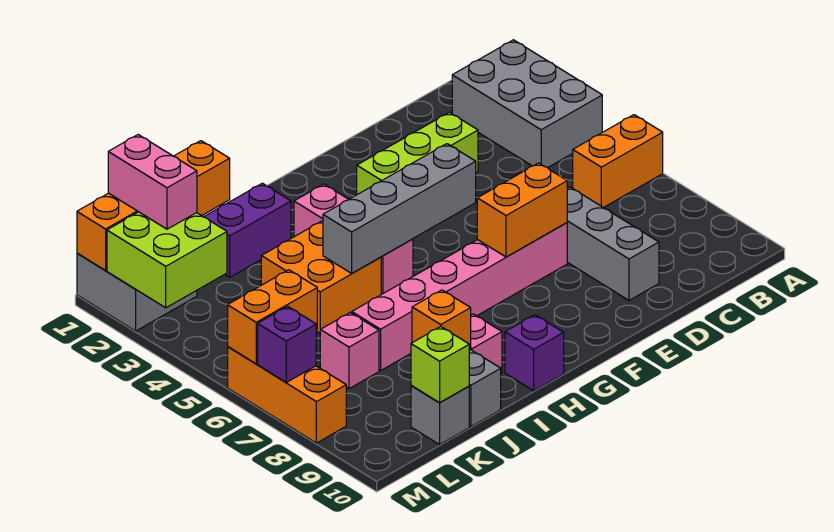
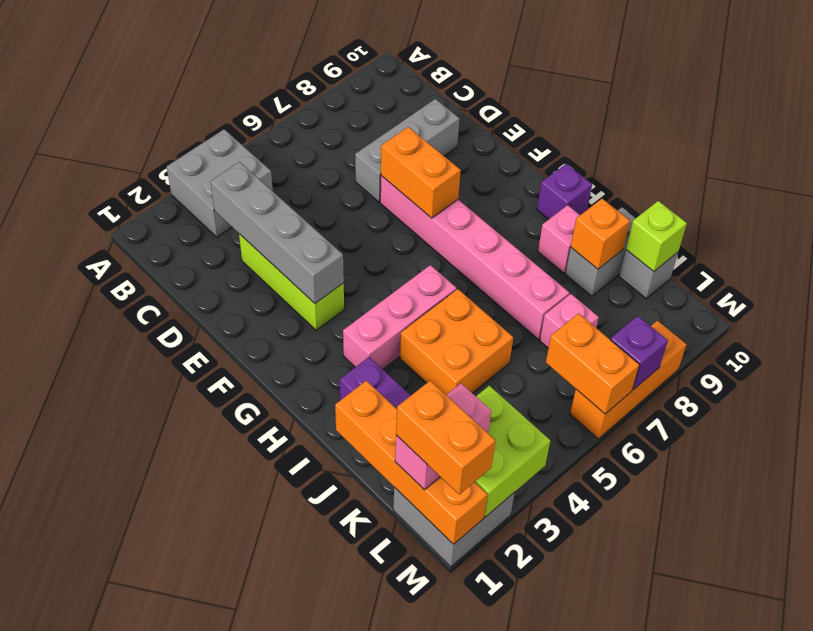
grey brick A2:B4 level 1 -> grey brick A3:B4 level 1
orange brick A6:B6 level 1 -> orange brick L1:M1 level 4
grey brick F5:I5 level 2 -> grey brick C3:F3 level 2

